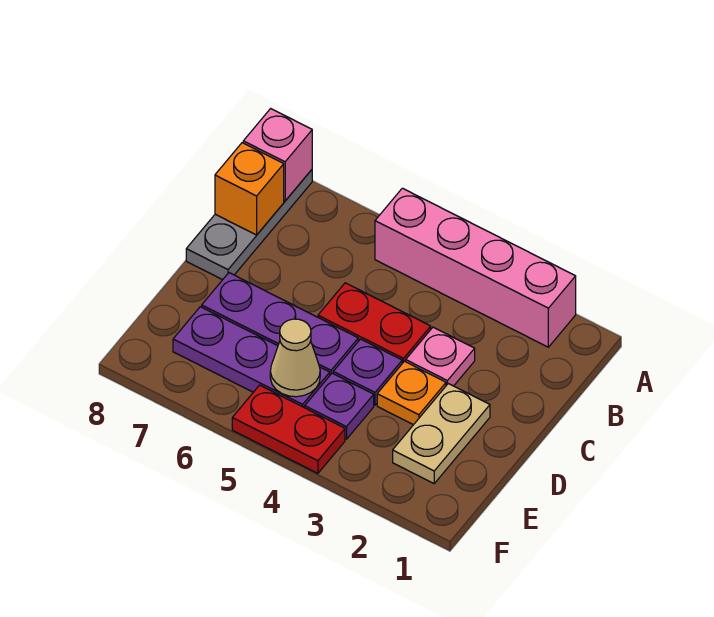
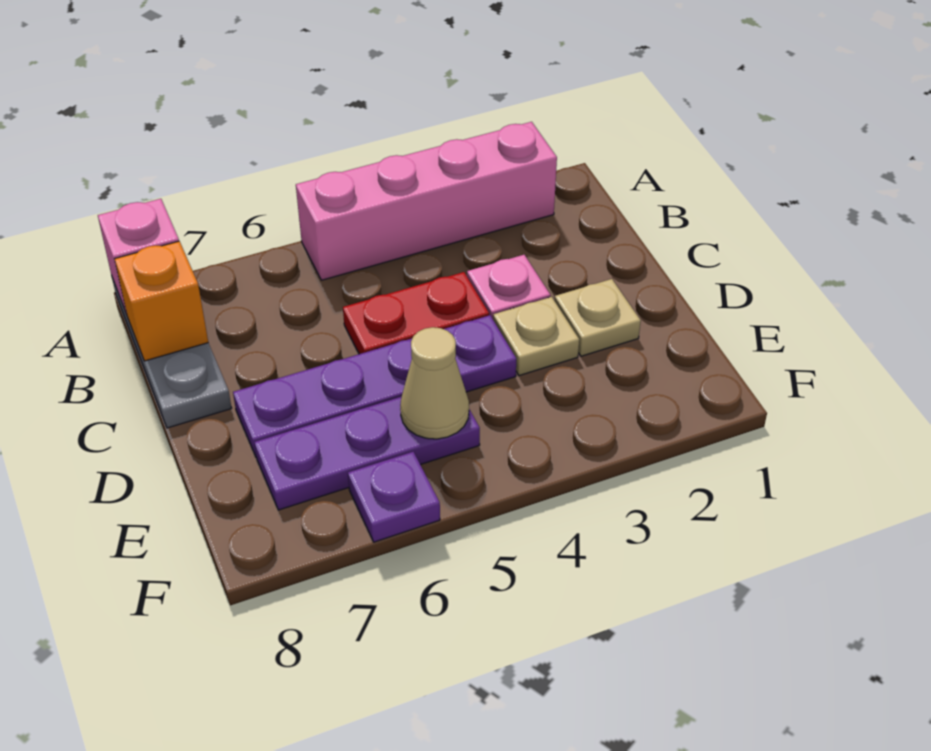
tan plate D2:E2 level 1 -> tan plate D2 level 1
orange plate D3 level 1 -> tan plate D3 level 1
purple plate E4 level 1 -> purple plate F6 level 1
red plate F4:F5 level 1 -> none

